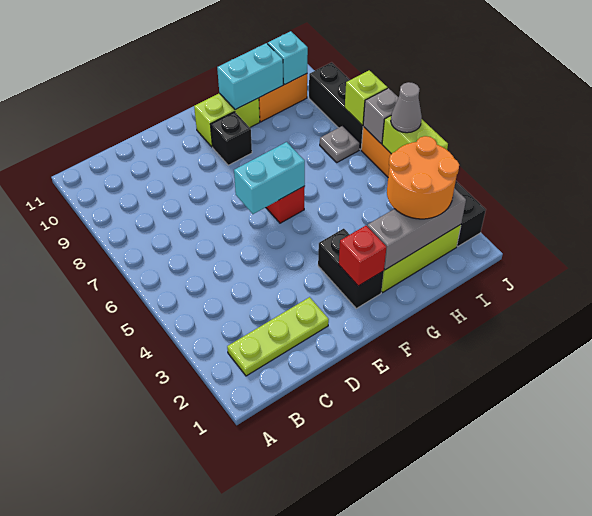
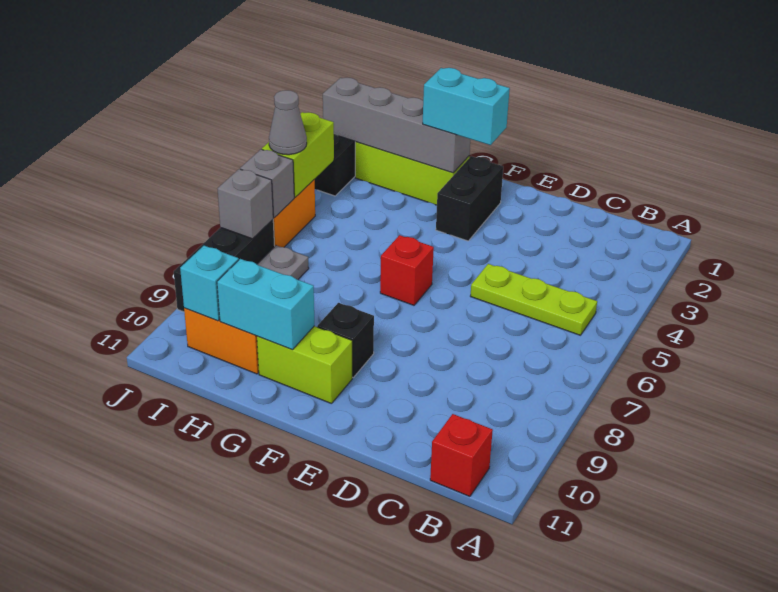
lime plate B2:D2 level 1 -> lime plate B5:D5 level 1
cyan brick E6:F6 level 2 -> cyan brick F2:G2 level 3
red brick F2 level 2 -> red brick B11 level 1
grey brick G2:I2 level 2 -> grey brick G2:J2 level 2
orange round brick H2:I3 level 3 -> none
lime brick J7 level 2 -> grey brick J7 level 2

